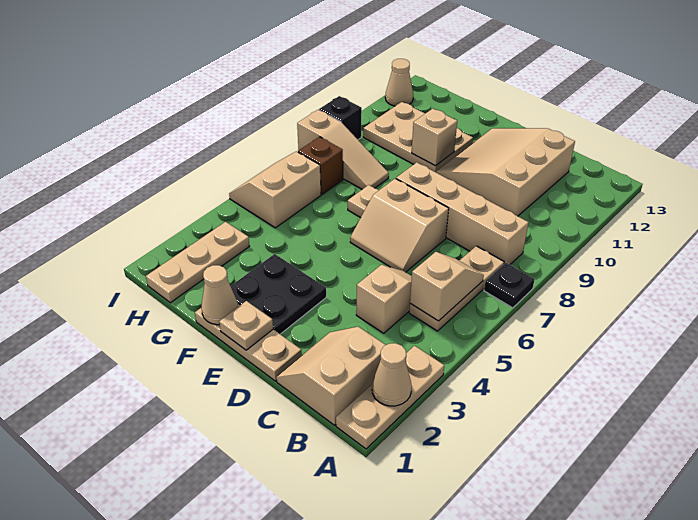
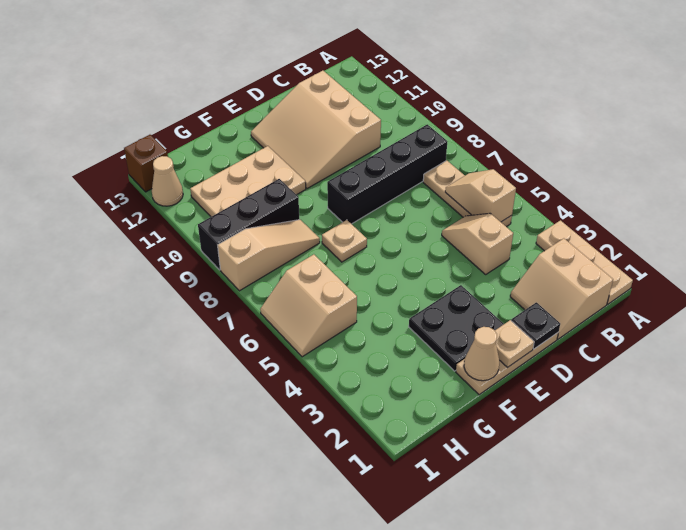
tan cone A2 level 2 -> none
black plate A7 level 1 -> black plate D1 level 2
tan brick B8:E8 level 1 -> black brick B8:E8 level 1
tan slope D6:E7 level 1 top 7 -> none
tan brick F10 level 2 -> none
tan plate H1:H3 level 1 -> none
brown brick H7 level 1 -> brown brick I13 level 1
black brick I9 level 1 -> black brick G9:I9 level 1

